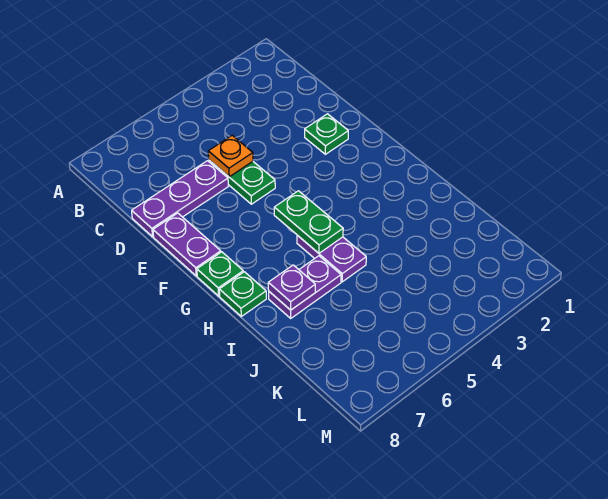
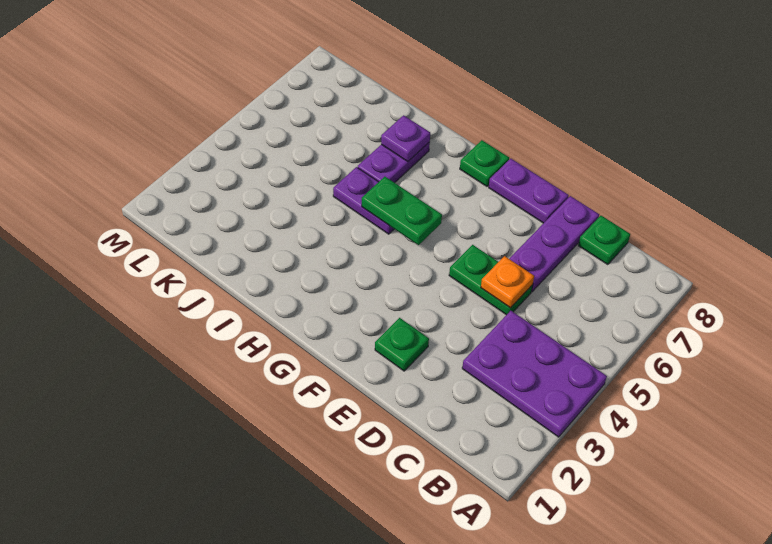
none -> purple plate A3:C4 level 1
green plate H8 level 1 -> green plate C8 level 1

